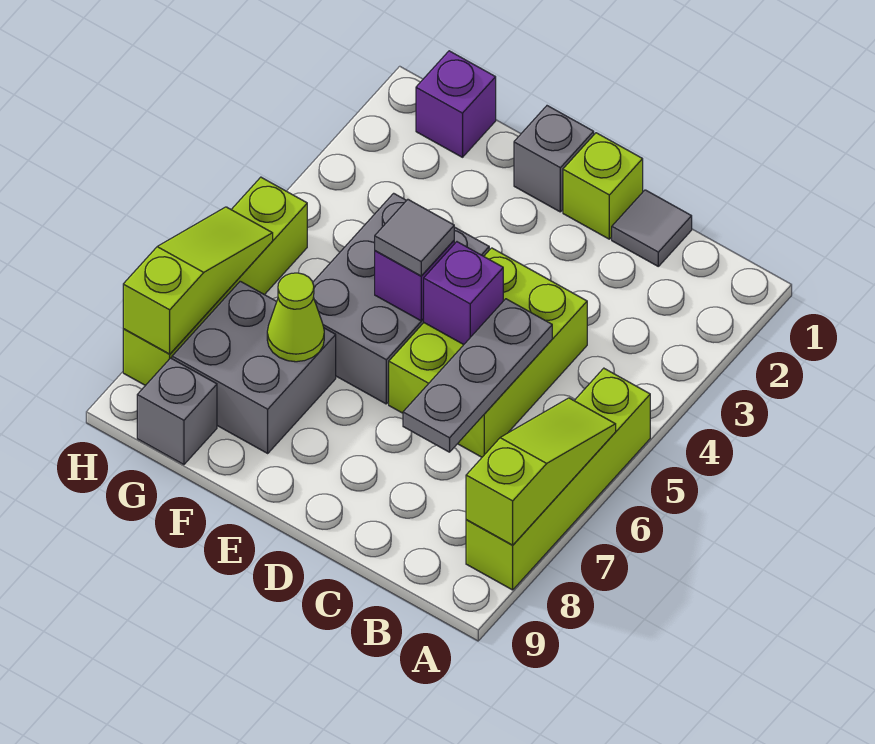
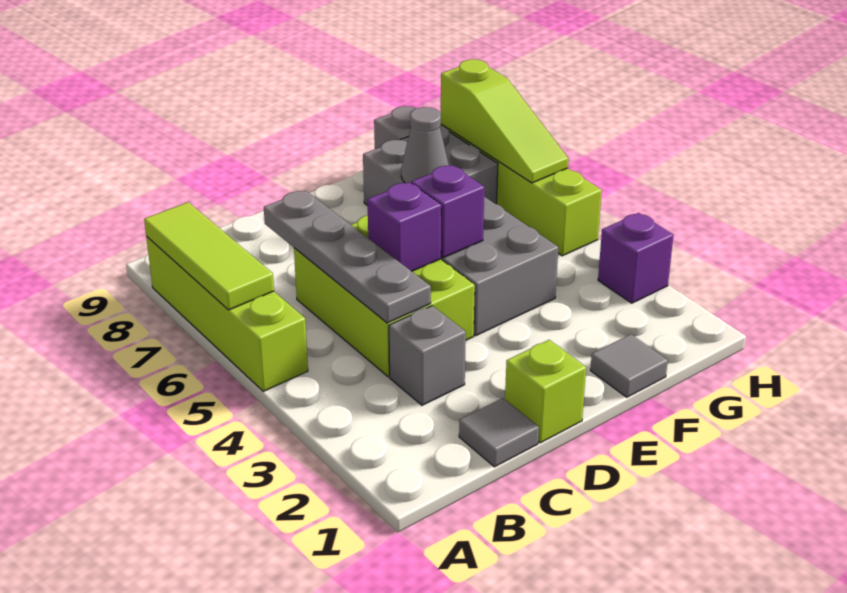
lime slope A6:A8 level 2 top 8 -> lime tile A6:A8 level 2
grey plate C5:C7 level 2 -> grey plate C4:C7 level 2
grey brick E1 level 1 -> grey brick C3 level 1
grey tile E5 level 3 -> grey tile F1 level 1
lime cone F7 level 2 -> grey cone F7 level 2
purple brick G1 level 1 -> purple brick H3 level 1

